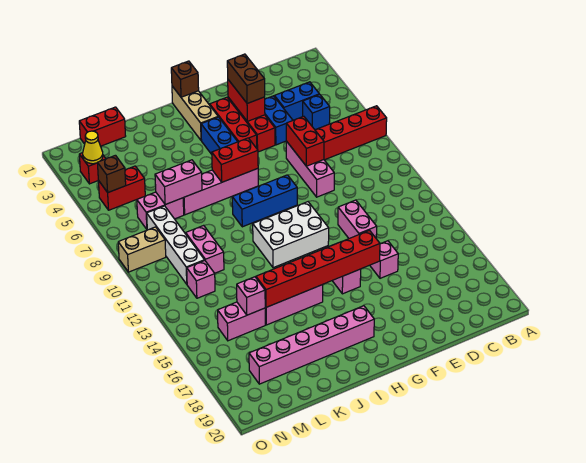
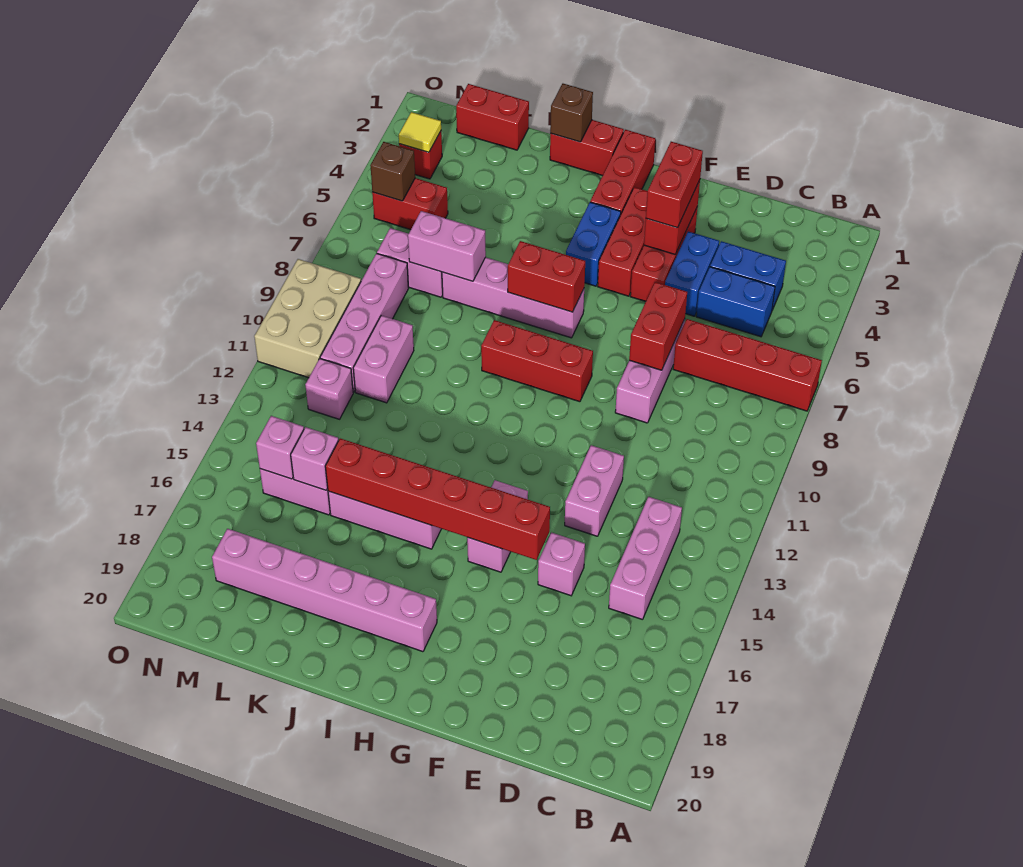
blue brick C5 level 1 -> blue brick C5:D5 level 1
none -> pink brick C13:C15 level 1
brown brick F3:F4 level 3 -> red brick F3:F4 level 3
blue brick G9:I9 level 1 -> red brick G9:I9 level 1
white brick G11:I12 level 1 -> none
tan brick H1:H3 level 1 -> red brick H1:H3 level 1
brown brick H1 level 2 -> brown brick J1 level 2
none -> red brick I1:J1 level 1
white brick M8:M11 level 1 -> pink brick M8:M11 level 1
none -> pink brick M15 level 2
yellow cone N3 level 2 -> yellow tile N3 level 2
tan brick N9:O9 level 1 -> tan brick N9:O11 level 1

